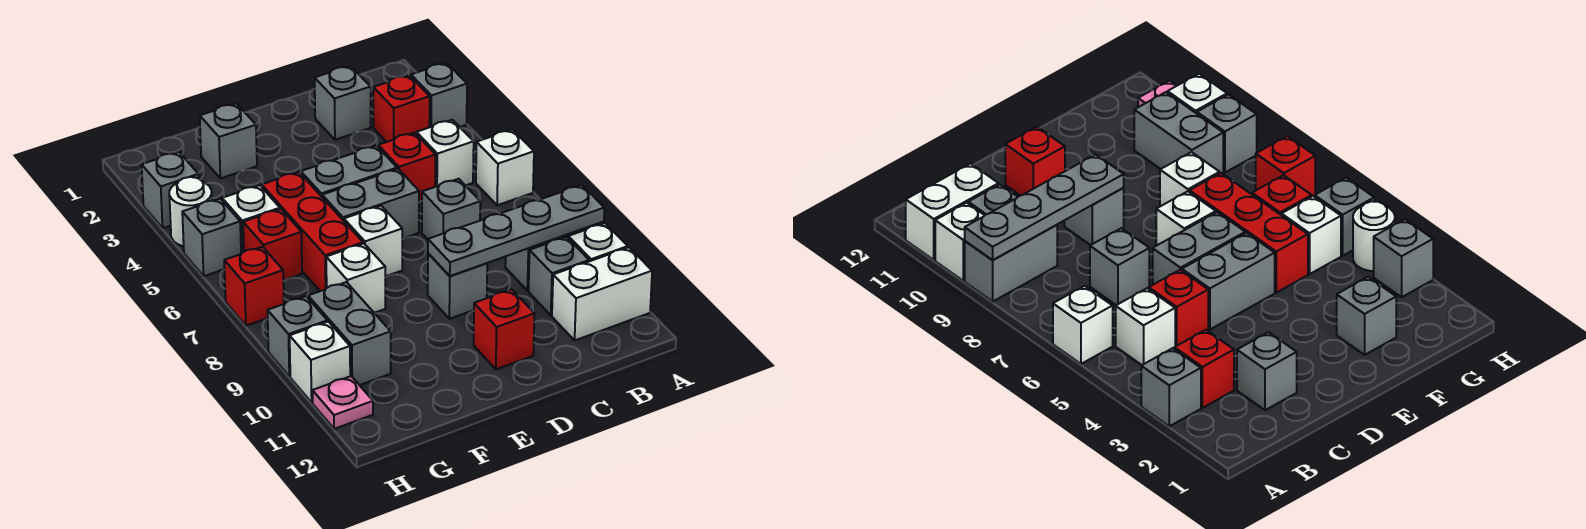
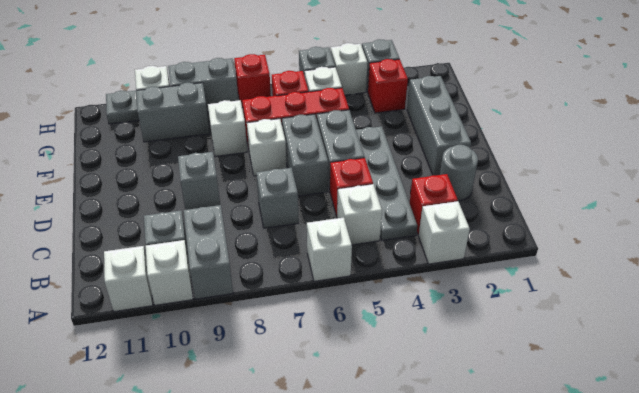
grey brick A3 level 1 -> white brick A3 level 1
grey plate A9:D9 level 2 -> grey plate B4:E4 level 1
white brick A11:B11 level 1 -> white brick A11 level 1
grey brick C2 level 1 -> grey round brick C2 level 1
red brick D11 level 1 -> red brick G3 level 1
grey brick F2 level 1 -> grey brick D2:F2 level 1
white round brick H4 level 1 -> white brick H4 level 1
grey brick H9 level 1 -> grey brick H8:H9 level 1
pink plate H11 level 1 -> grey plate H11 level 1

